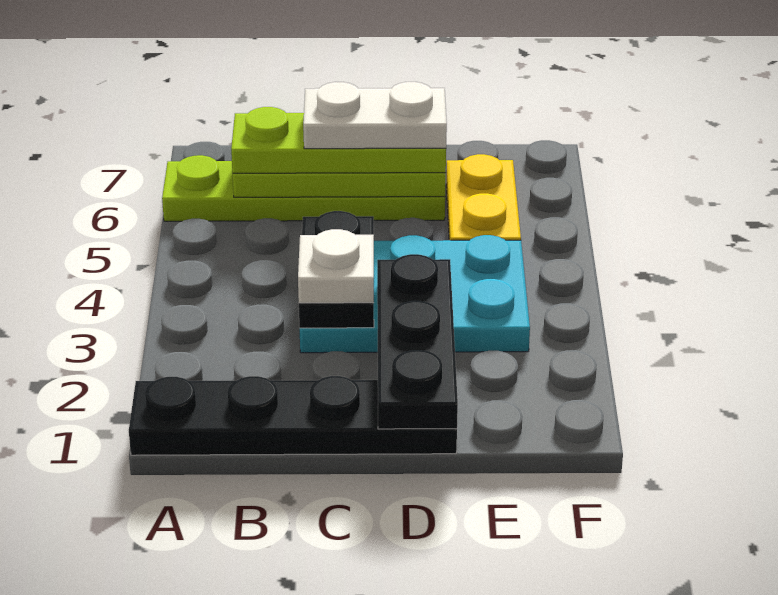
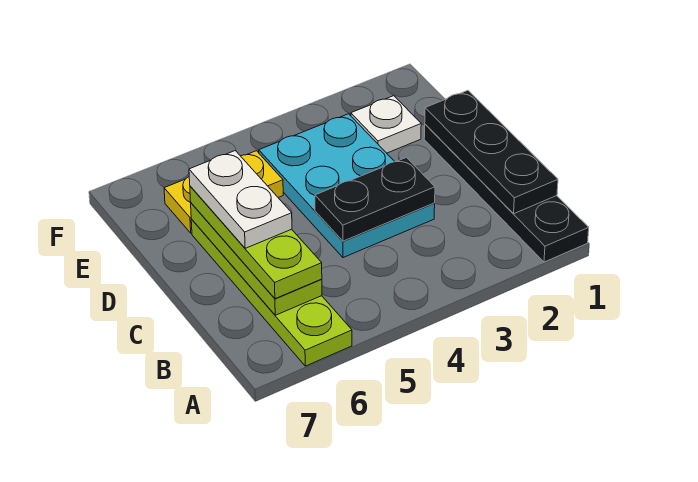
white plate C3 level 3 -> white plate E2 level 1
black plate D1:D3 level 2 -> black plate B1:D1 level 2

